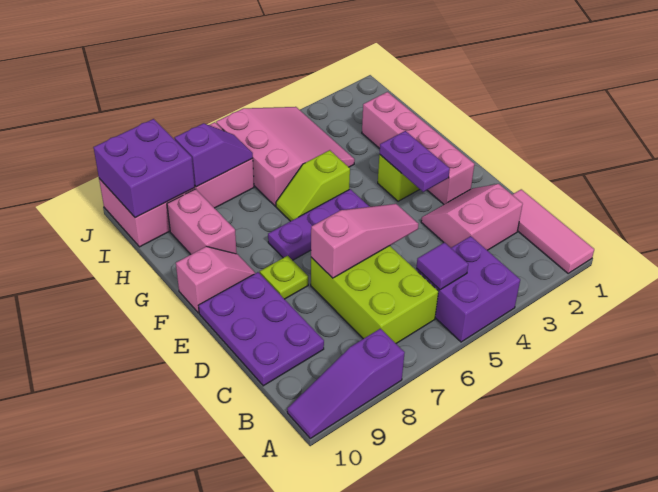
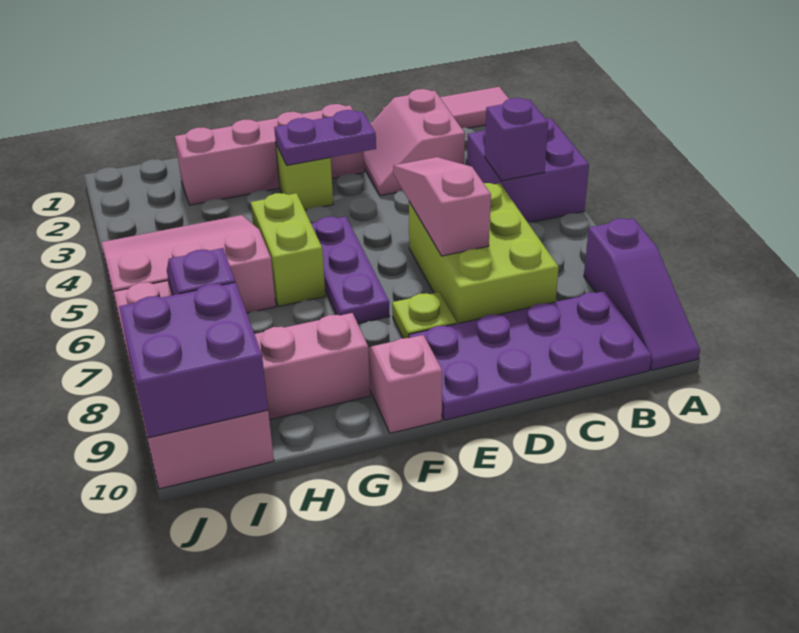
purple tile B5 level 2 -> purple brick B5 level 2
lime brick B6:D7 level 1 -> lime brick C6:D8 level 1
purple plate C9:E10 level 1 -> purple plate B9:E10 level 1
lime slope G5:G6 level 1 top 5 -> lime brick G5:G6 level 1

